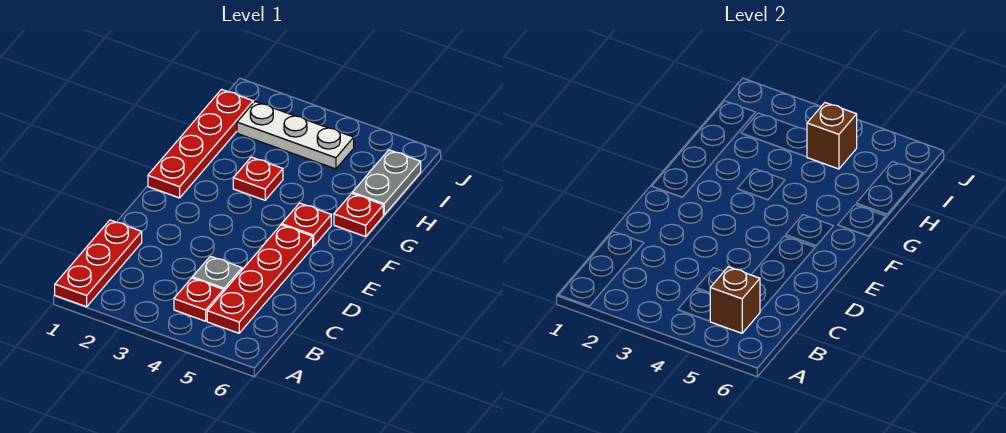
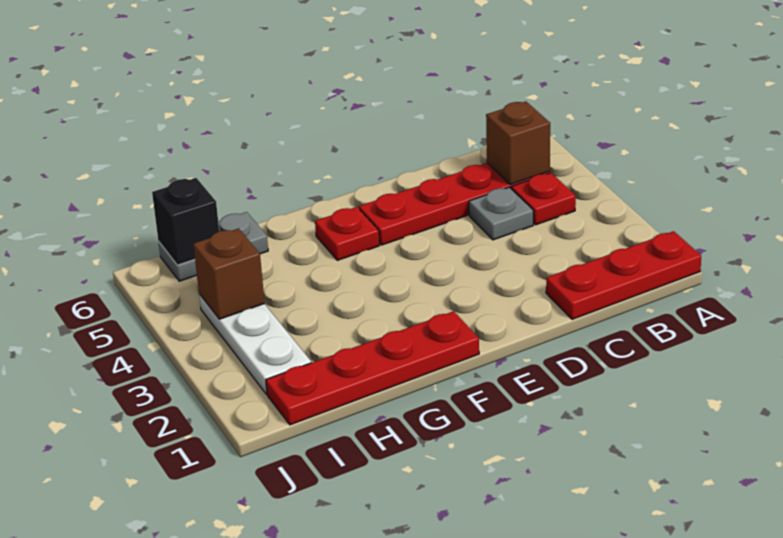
red plate G3 level 1 -> none
red plate G6 level 1 -> none
none -> black brick I6 level 2

